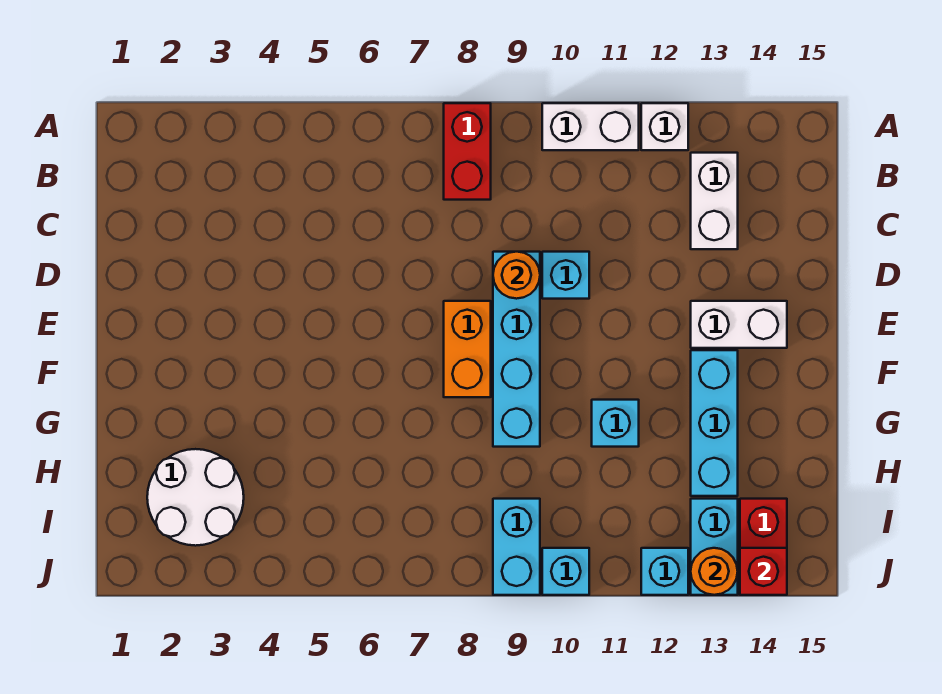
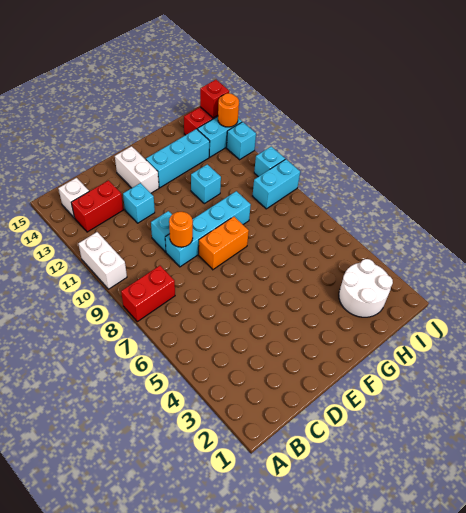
white brick A12 level 1 -> white brick B14 level 1
white brick B13:C13 level 1 -> red brick B13:C13 level 1
none -> cyan brick D12 level 1

